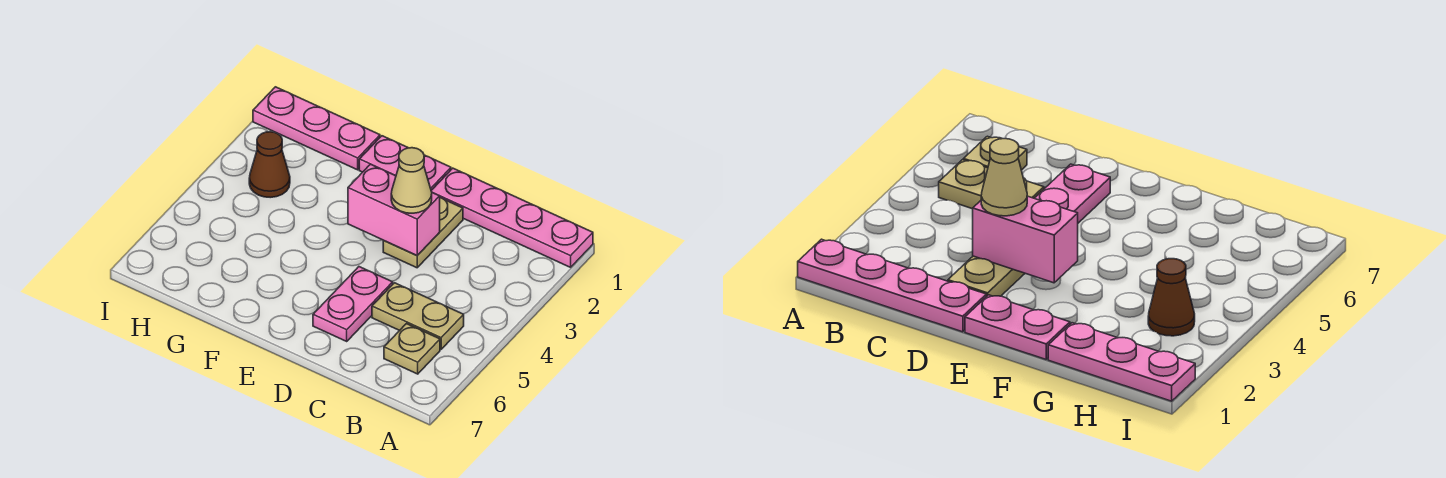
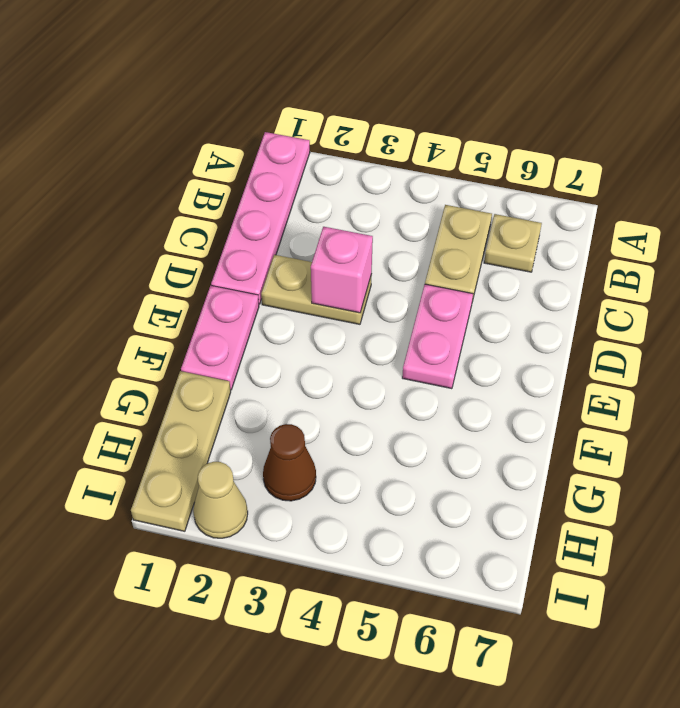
pink brick D3:E3 level 2 -> pink brick D3 level 2
tan cone D3 level 3 -> tan cone I2 level 1
pink plate D5:D6 level 1 -> pink plate D5:E5 level 1
pink plate G1:I1 level 1 -> tan plate G1:I1 level 1

